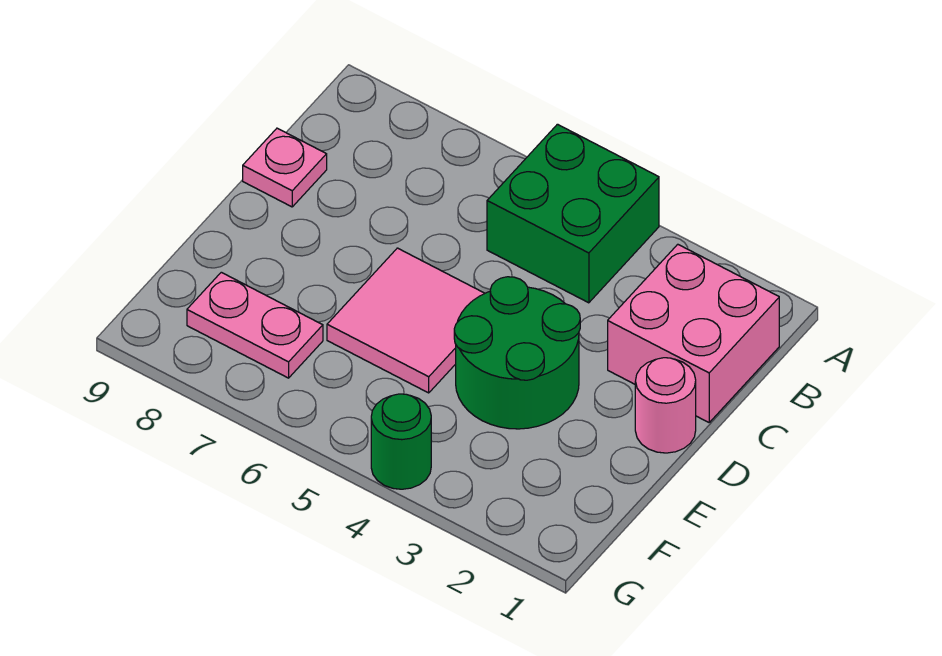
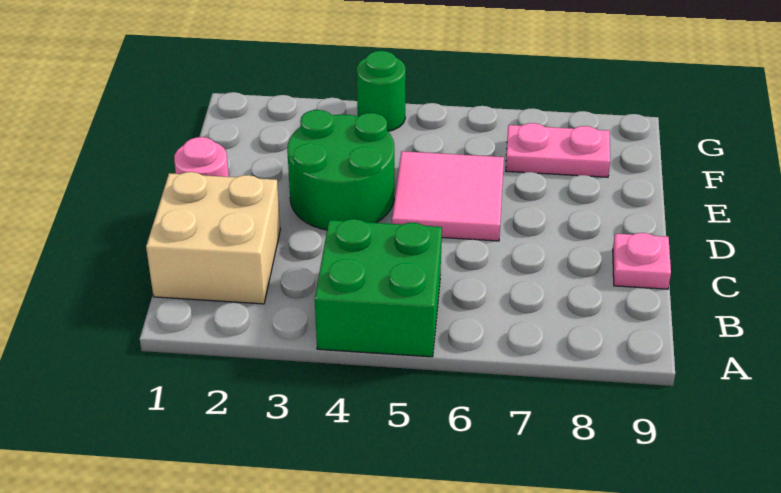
pink brick B1:C2 level 1 -> tan brick B1:C2 level 1

